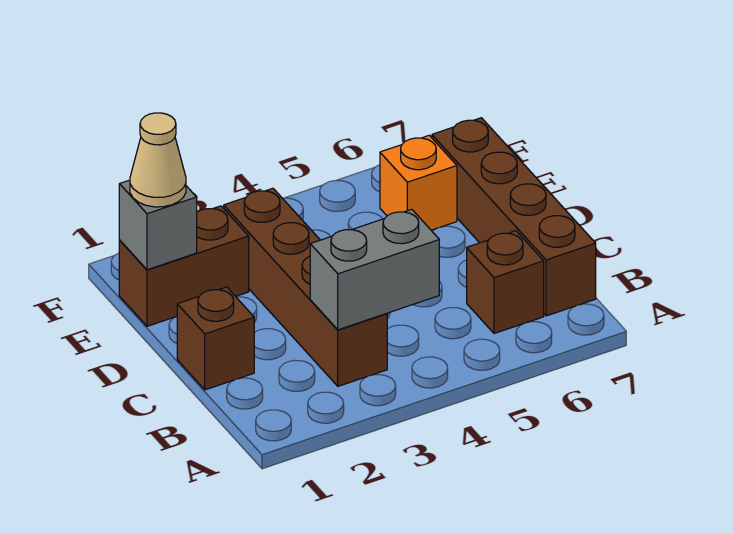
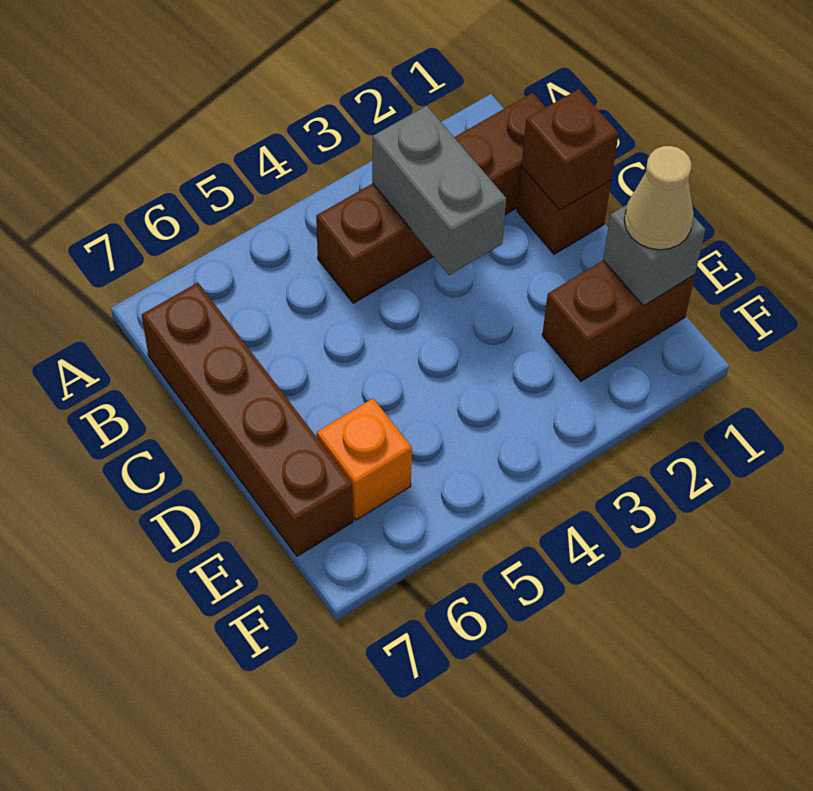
brown brick B3:E3 level 1 -> brown brick B1:B4 level 1
grey brick B3:B4 level 2 -> grey brick B3:C3 level 2
brown brick B6 level 1 -> brown brick C1 level 2

